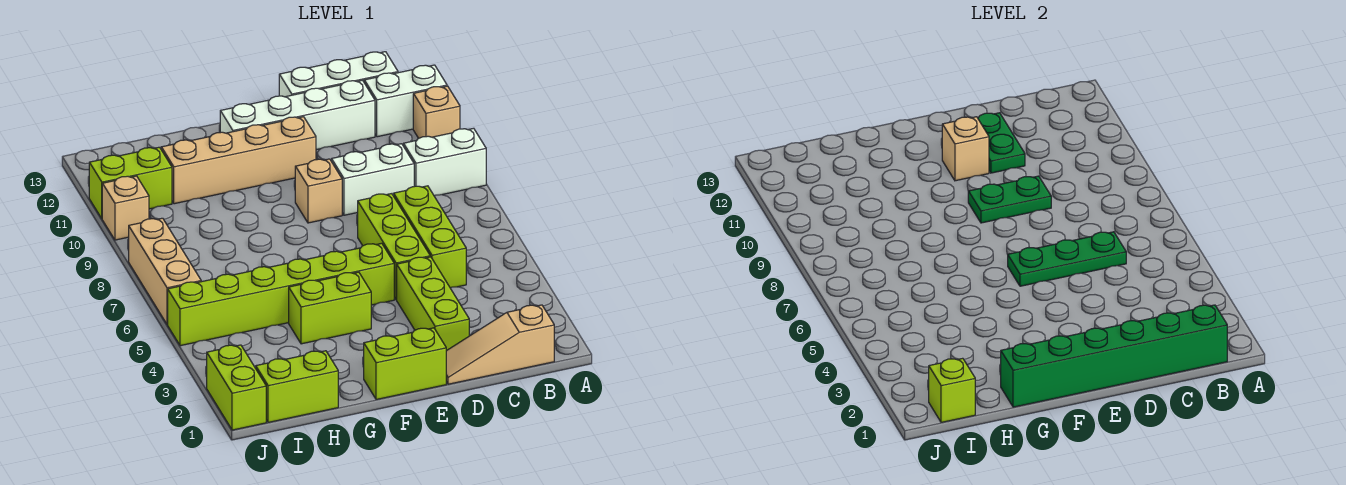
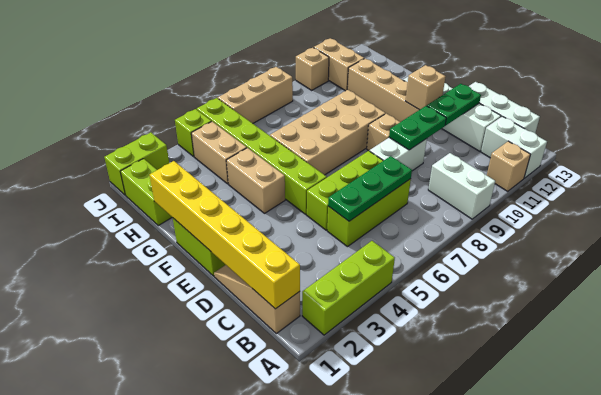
green brick B1:G1 level 2 -> yellow brick B1:G1 level 2
green plate C6:E6 level 2 -> green plate C5:C7 level 2
white brick C9:D9 level 1 -> white brick D8:D9 level 1
lime brick D2:D4 level 1 -> lime brick A2:A4 level 1
green plate D9:E9 level 2 -> green plate D9:D10 level 2
lime brick F4:G4 level 1 -> tan brick F4:G4 level 1
none -> tan brick F6:G9 level 1
none -> tan brick H4:I4 level 1
lime brick I1 level 2 -> lime brick J4 level 1
lime brick I11:J11 level 1 -> tan brick I11:J11 level 1

